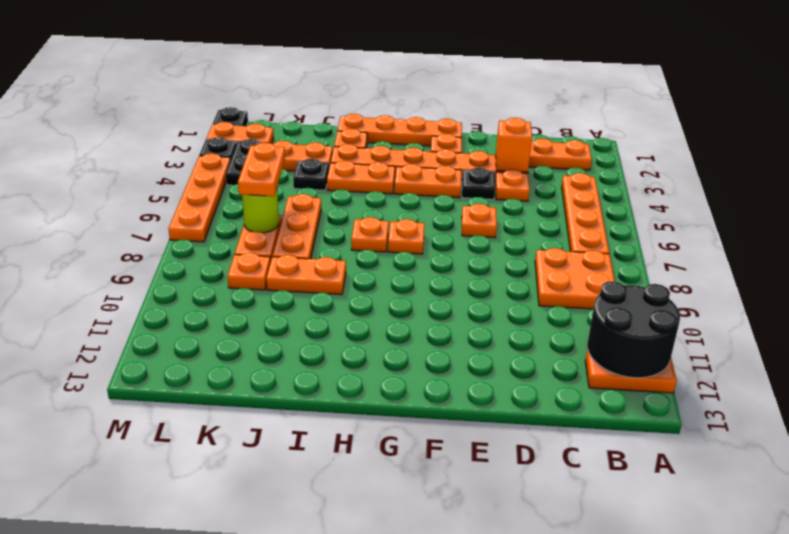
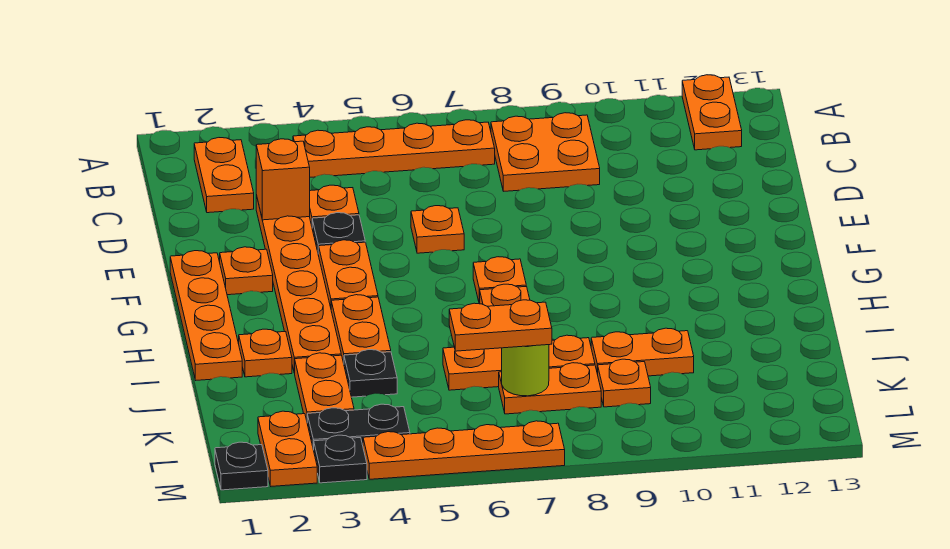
black round brick A11:B12 level 2 -> none
orange plate I9:J9 level 1 -> orange plate J9:J10 level 1

